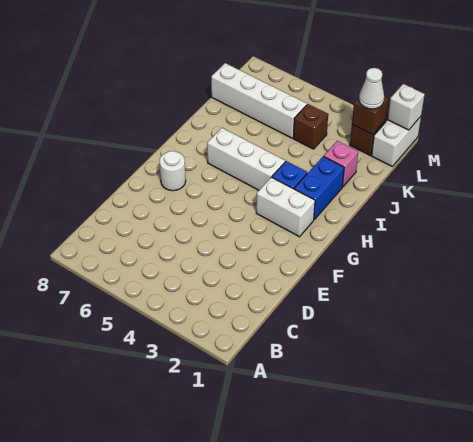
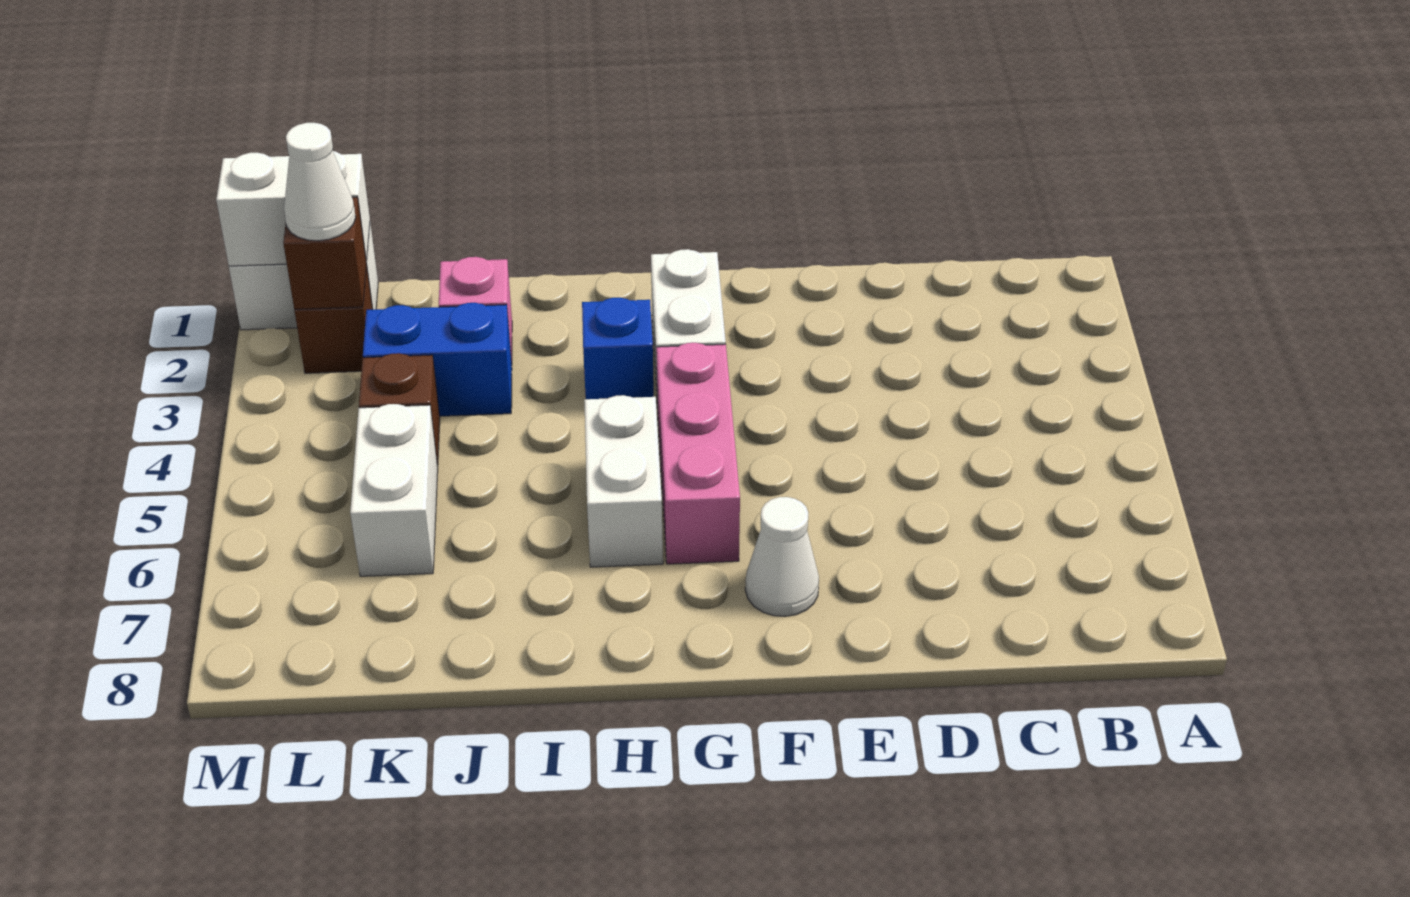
white round brick F7 level 1 -> white cone F7 level 1
none -> pink brick G4:G6 level 1
blue brick H2:I2 level 1 -> blue brick J3:K3 level 1
white brick H4:H6 level 1 -> white brick H5:H6 level 1
white brick K5:K8 level 1 -> white brick K5:K6 level 1
white brick M1 level 2 -> white brick L1:M1 level 2

